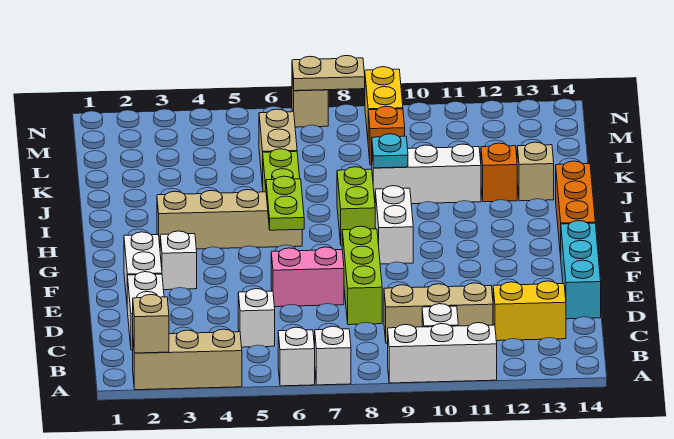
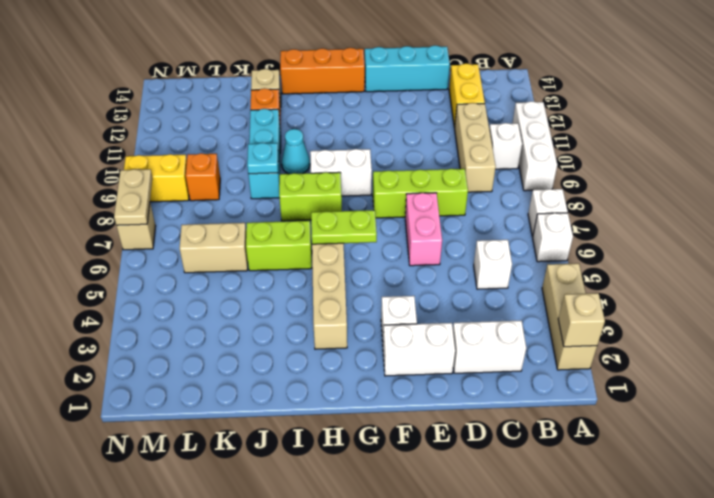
none -> cyan cone I10 level 1
white brick J9:J11 level 1 -> cyan brick J9:J11 level 1

